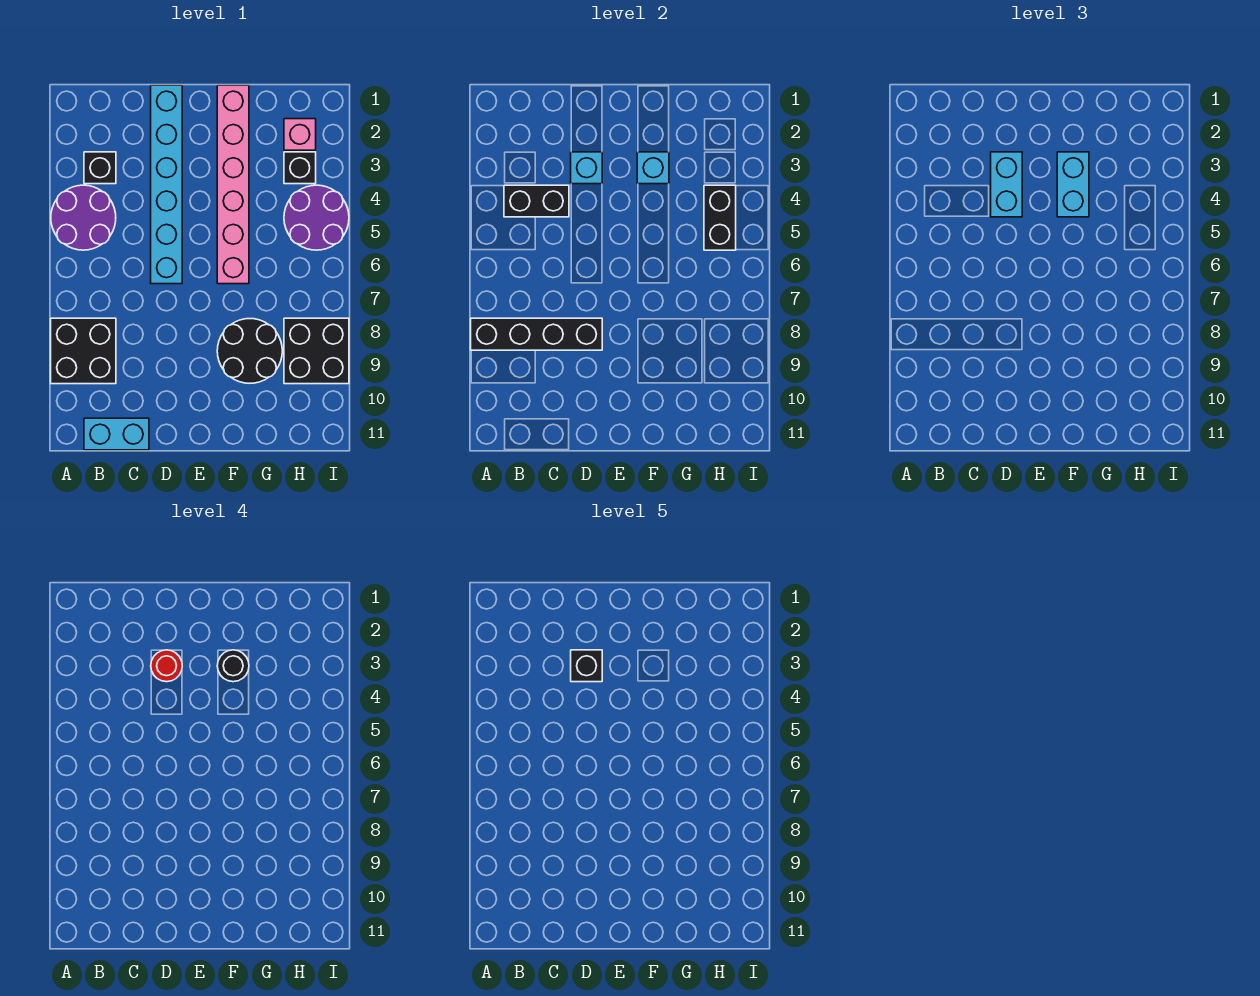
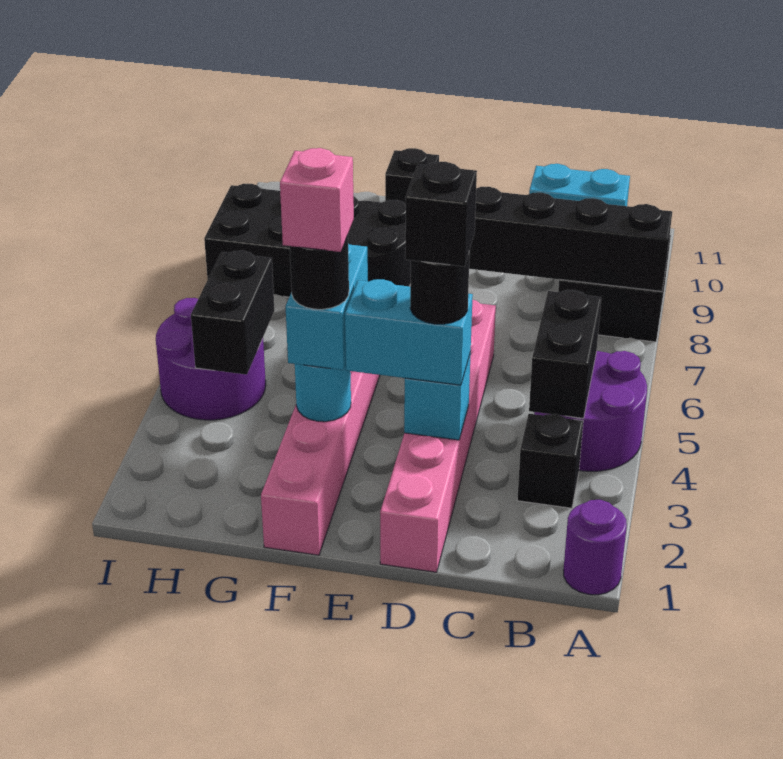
none -> purple round brick A1 level 1
black brick B4:C4 level 2 -> black brick B4:B5 level 2
cyan brick D1:D6 level 1 -> pink brick D1:D6 level 1
cyan brick D3:D4 level 3 -> cyan brick D3:E3 level 3
red round brick D3 level 4 -> black round brick D3 level 4
cyan brick F3 level 2 -> cyan round brick F3 level 2
pink brick H2 level 1 -> pink brick F3 level 5
black brick H3 level 1 -> black brick F11 level 1

